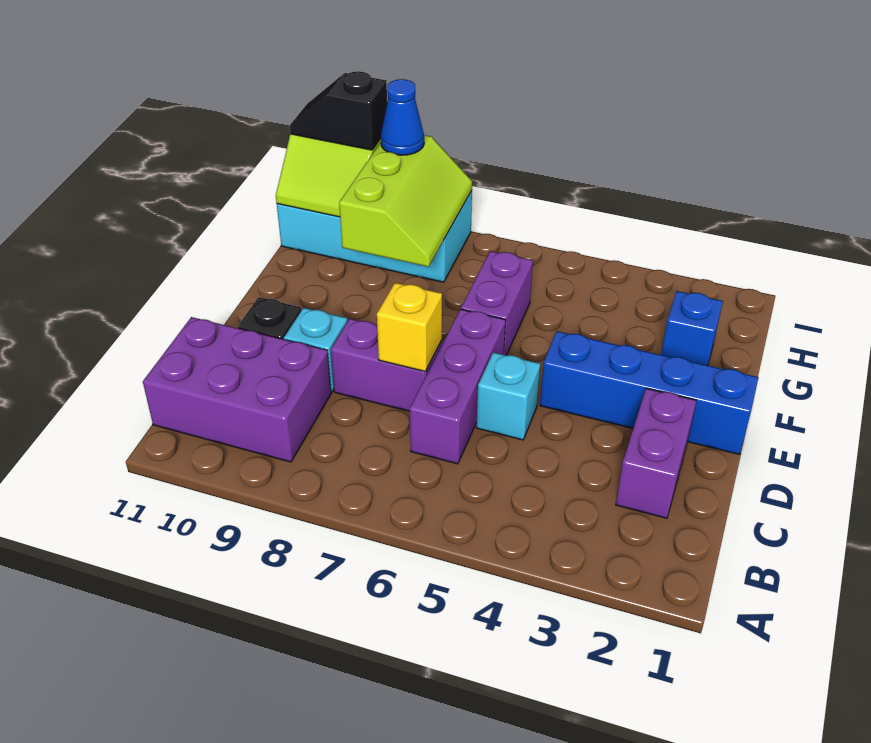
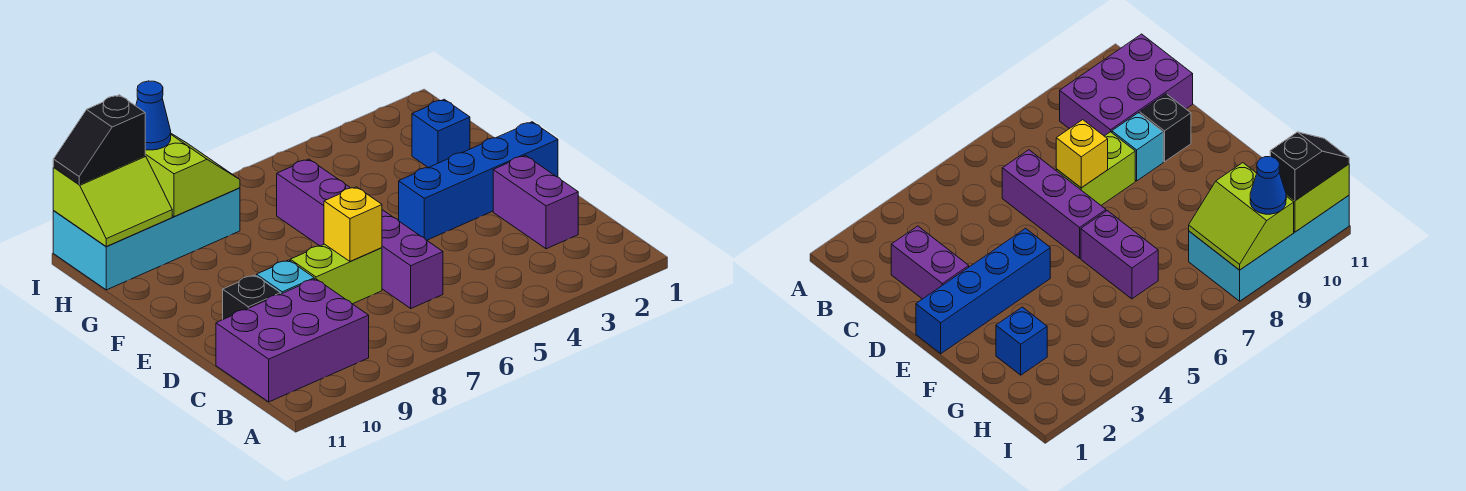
cyan brick D5 level 1 -> none
purple brick D7:D8 level 1 -> lime brick D7:D8 level 1
lime slope G8:I9 level 2 top 9 -> lime slope H8:I9 level 2 top 9

